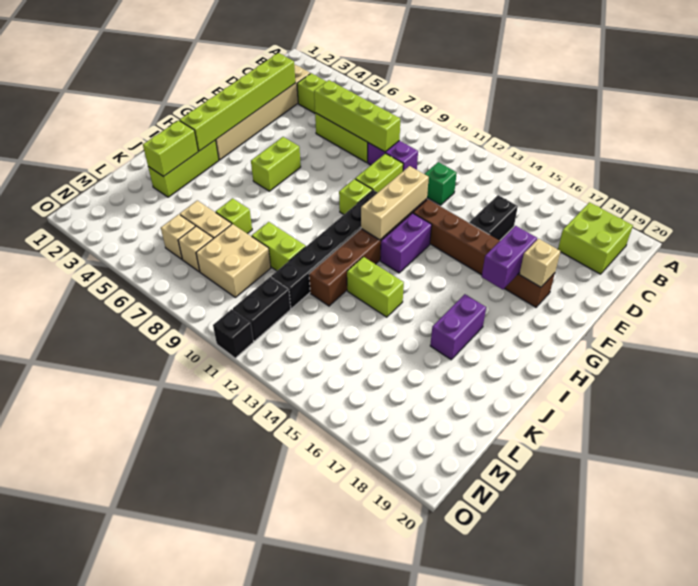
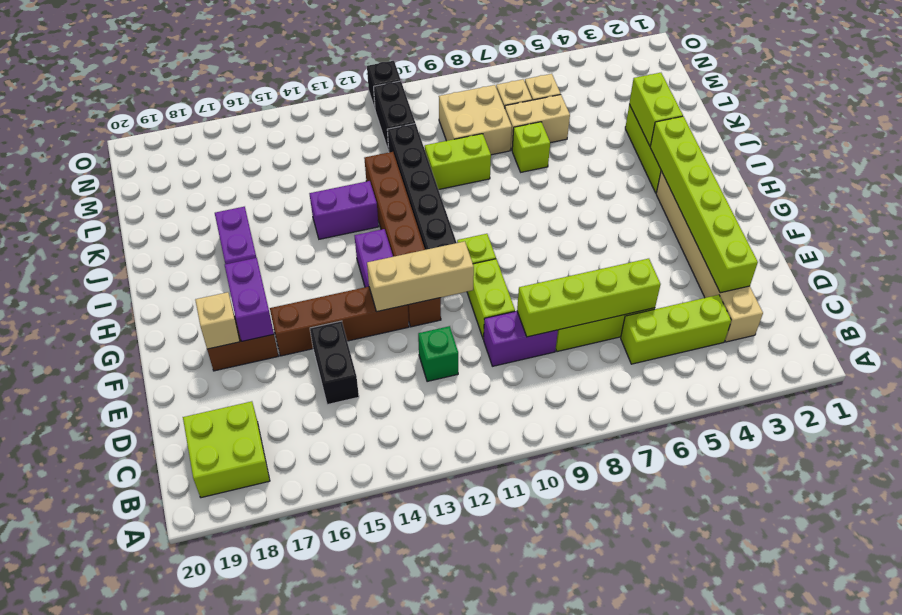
tan brick F12:H12 level 2 -> tan brick F11:F13 level 2
lime brick G6:H6 level 1 -> none
lime brick J13:J14 level 1 -> purple brick J13:J14 level 1

